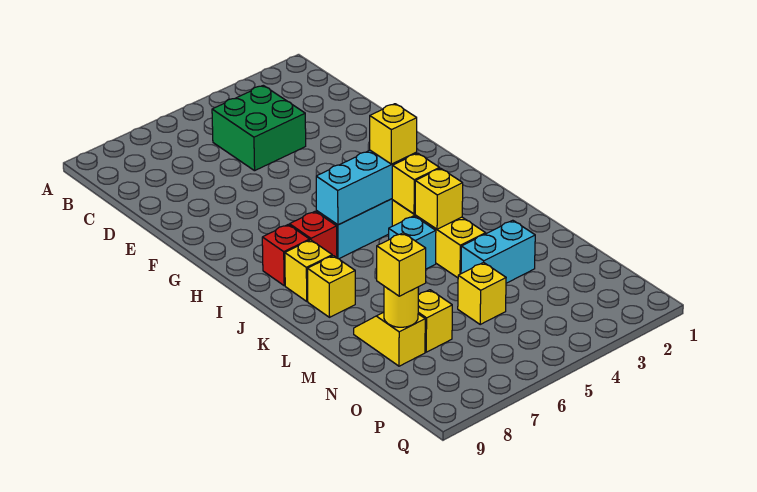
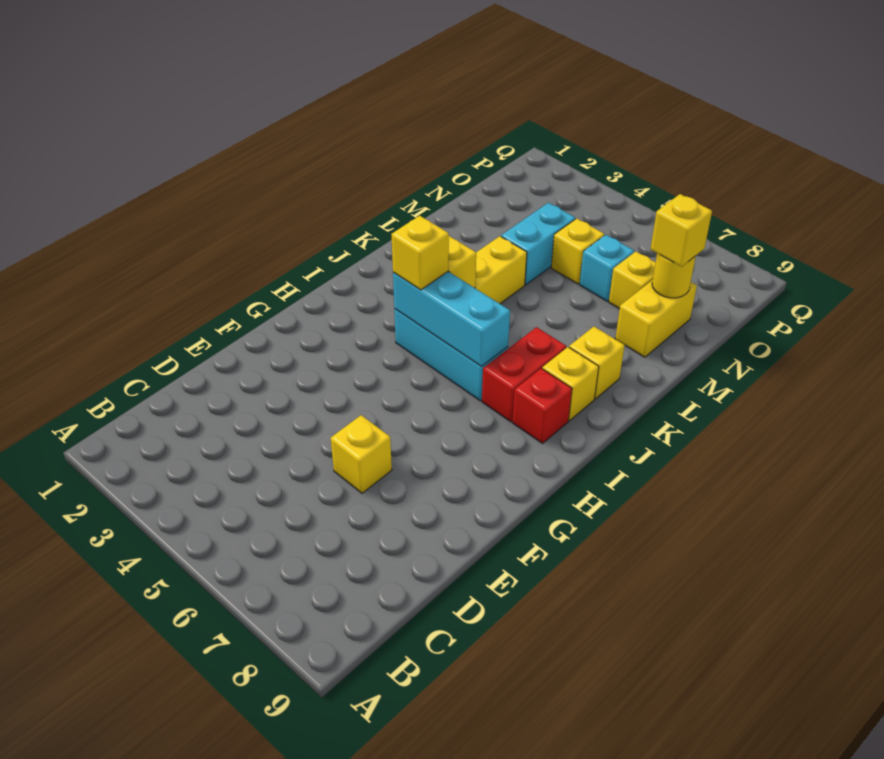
green brick C4:D5 level 1 -> none
red brick I7 level 1 -> red brick I7:J7 level 1
yellow brick K4 level 2 -> yellow brick E6 level 1
cyan brick K5 level 1 -> cyan brick N6 level 1
cyan brick M3:M4 level 1 -> cyan brick M4:N4 level 1
yellow slope M8:N8 level 1 top N -> yellow brick M8:N8 level 1

